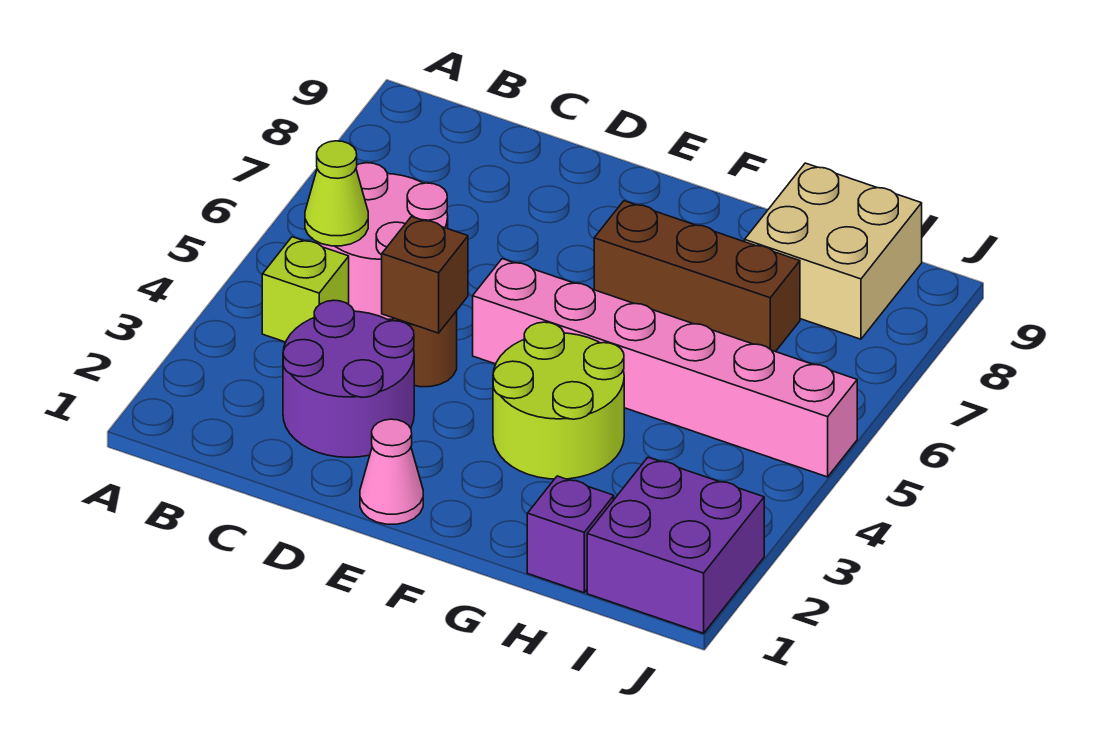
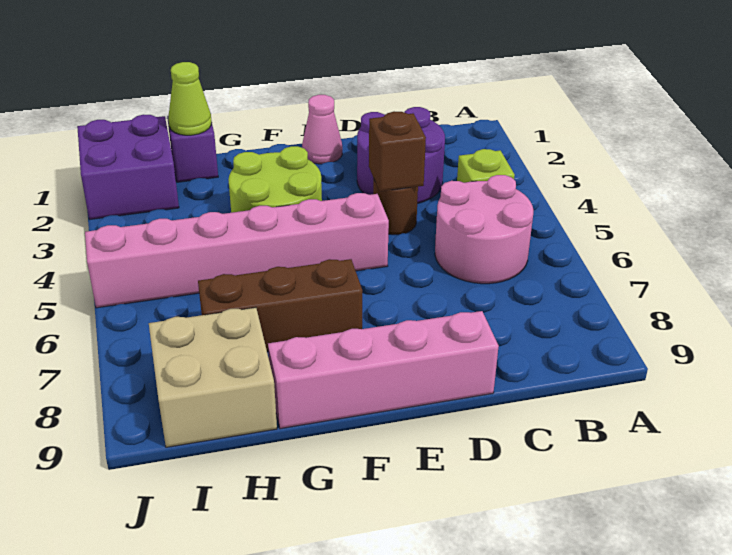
lime cone B5 level 2 -> lime cone H1 level 2
none -> pink brick D9:G9 level 1

